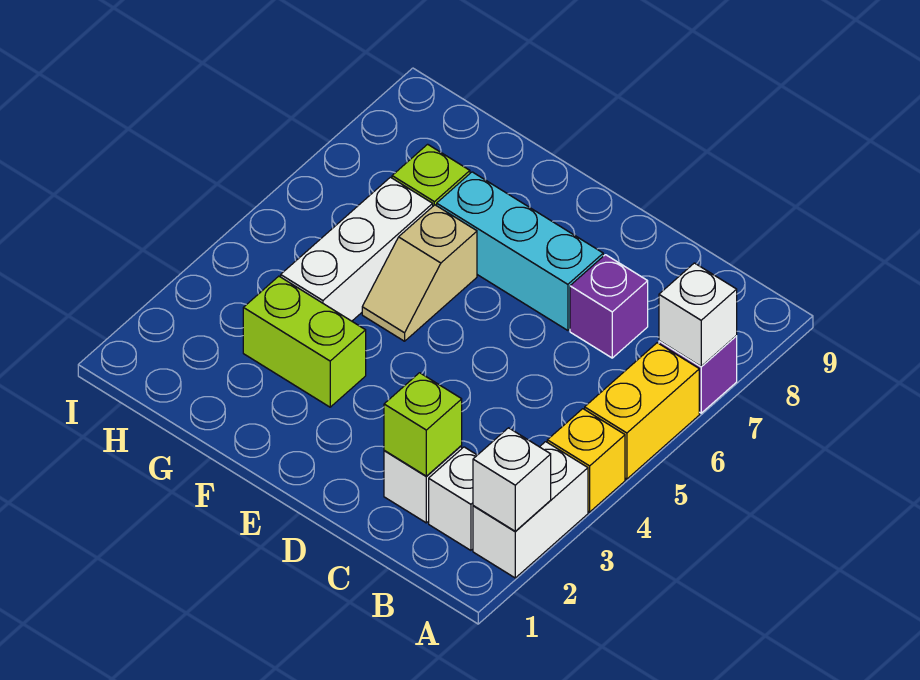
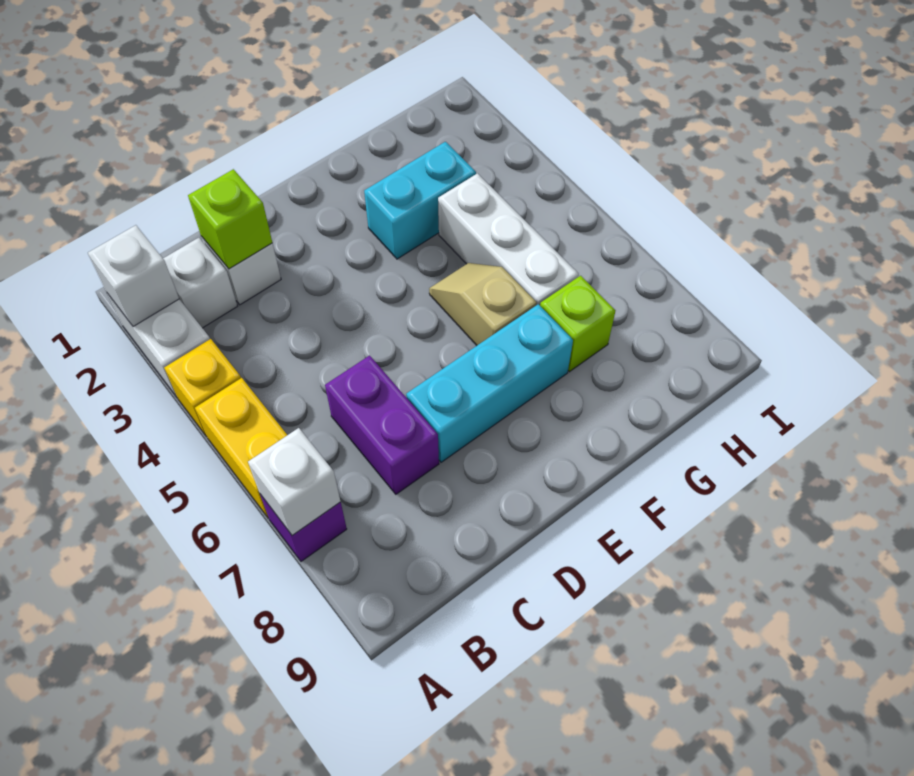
purple brick C7 level 1 -> purple brick C6:C7 level 1
lime brick F3:G3 level 1 -> cyan brick F3:G3 level 1

